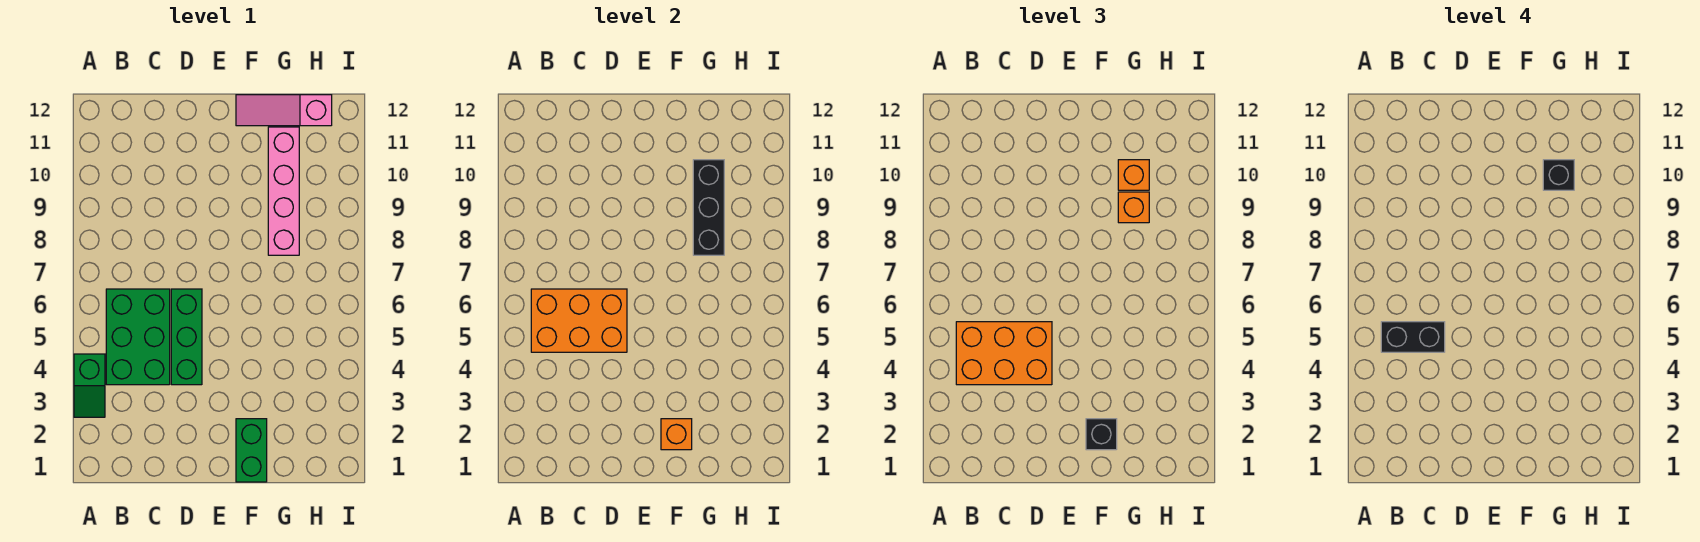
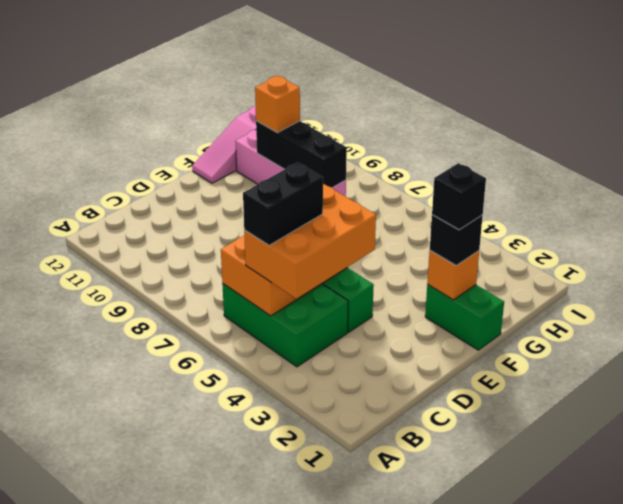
green slope A3:A4 level 1 top 4 -> none
orange brick G9 level 3 -> none
black brick G10 level 4 -> black brick F2 level 4

